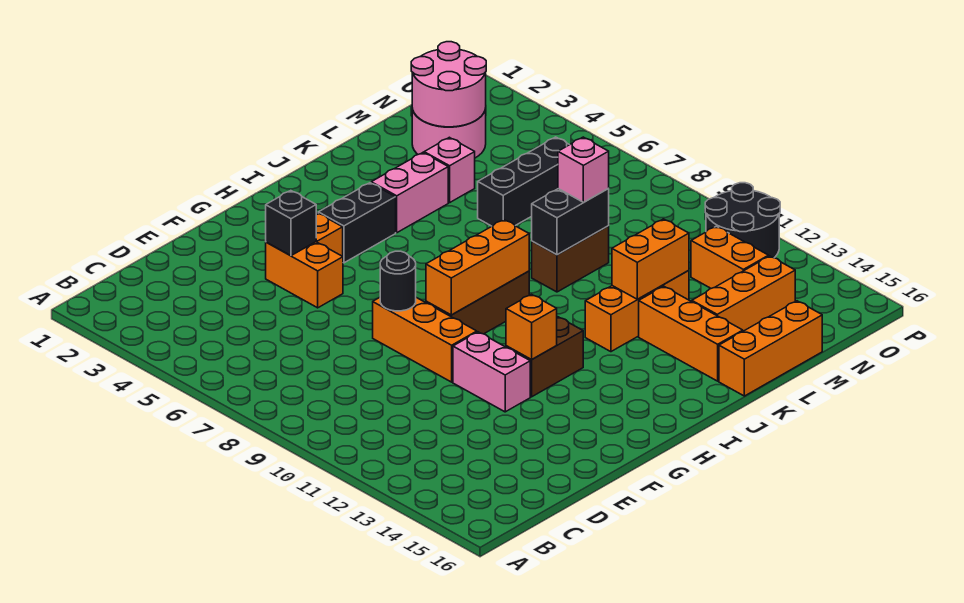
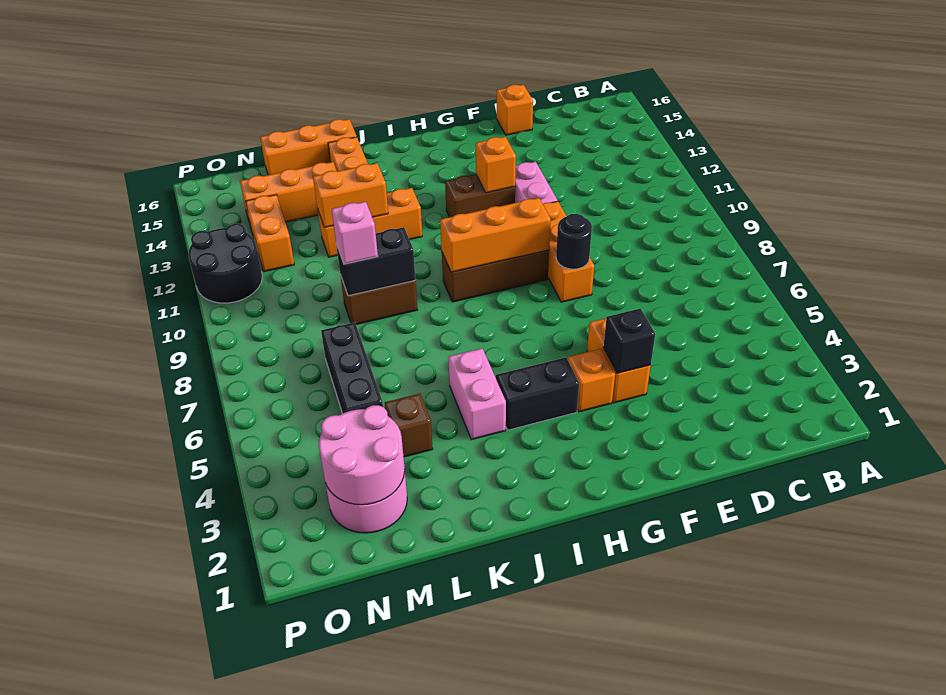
none -> orange brick E16 level 1
pink brick J4:K4 level 1 -> pink brick J4:J5 level 1
pink brick L4 level 1 -> brown brick L4 level 1
black brick L6:N6 level 1 -> black brick M5:M7 level 1

